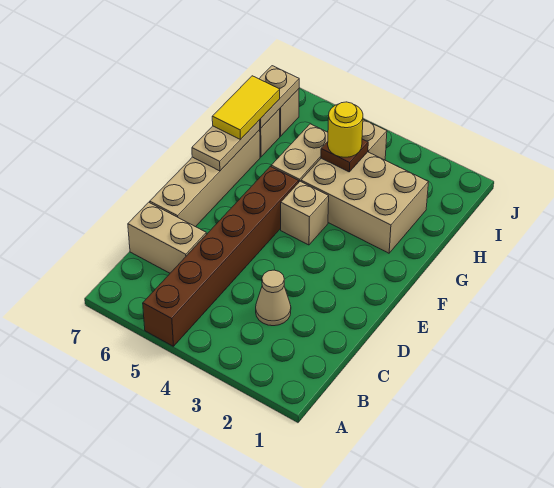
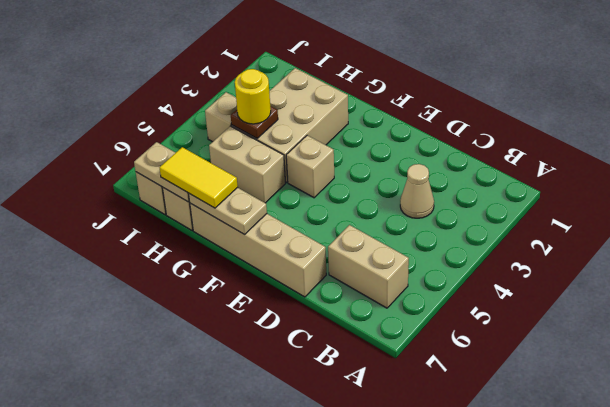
brown brick A5:F5 level 1 -> none
tan brick C6:C7 level 1 -> tan brick B6:C6 level 1

